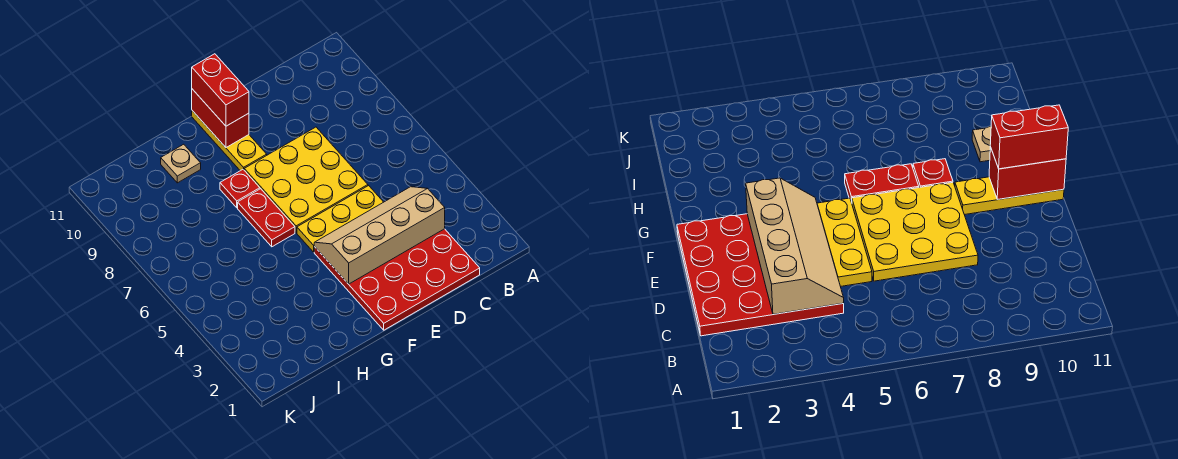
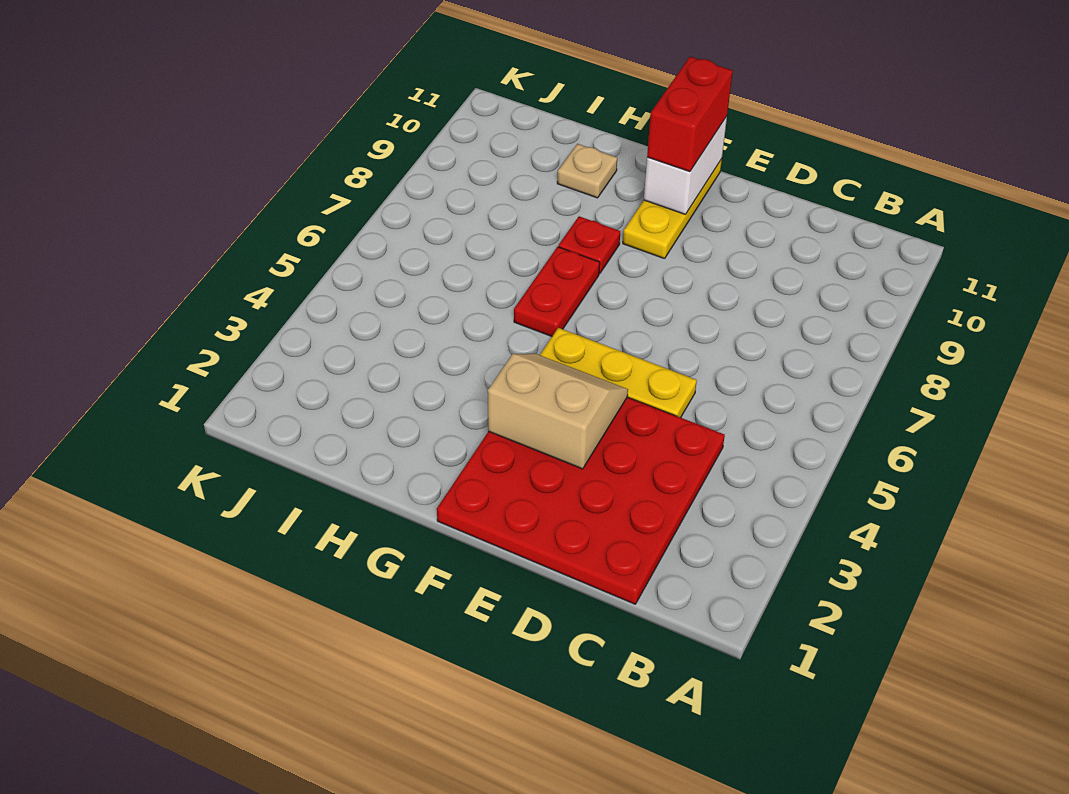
tan slope C3:F4 level 2 top 3 -> tan slope E3:F4 level 2 top 3
yellow plate D6:F8 level 1 -> none
red brick F10:F11 level 2 -> white brick F10:F11 level 2

